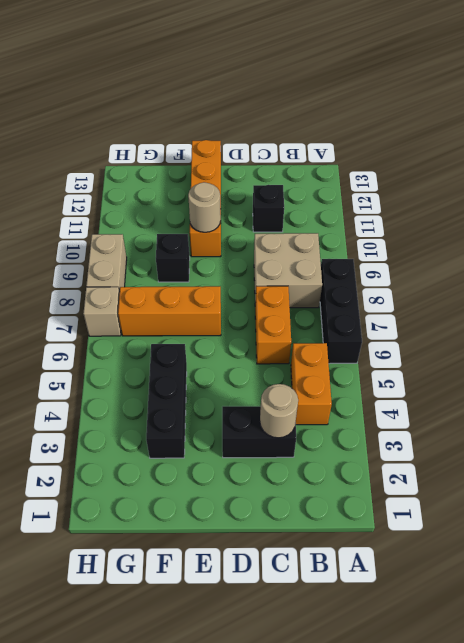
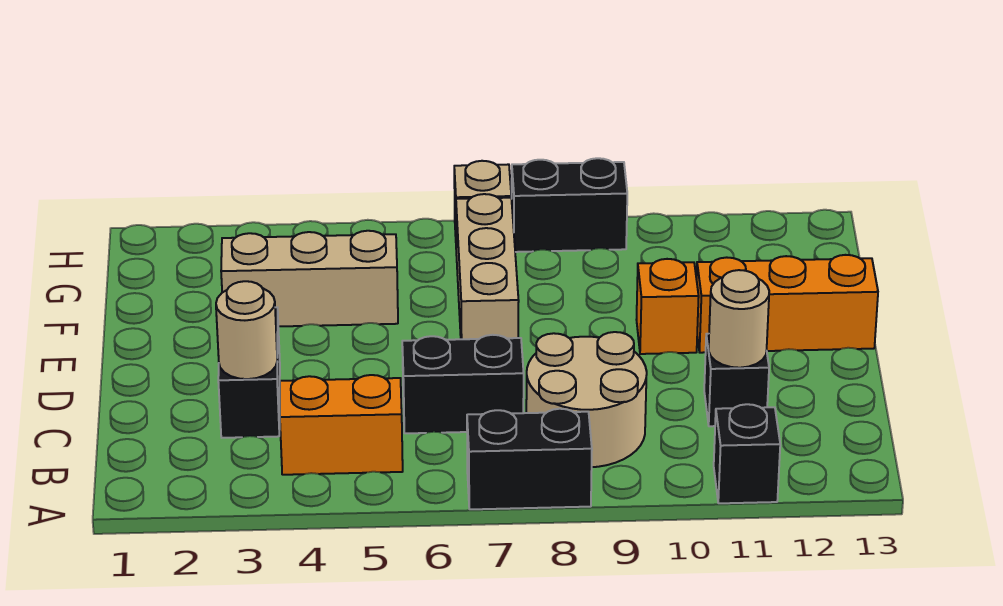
black brick A6:A8 level 1 -> black brick A7:A8 level 1
tan brick B8:C9 level 1 -> tan round brick B8:C9 level 1
orange brick C6:C7 level 1 -> black brick C6:C7 level 1
orange brick E7:G7 level 1 -> tan brick E7:G7 level 1
tan round brick E10 level 2 -> tan round brick C11 level 2
black brick F3:F5 level 1 -> tan brick F3:F5 level 1
black brick F9 level 1 -> black brick A11 level 1
tan brick H8:H9 level 1 -> black brick H8:H9 level 1

